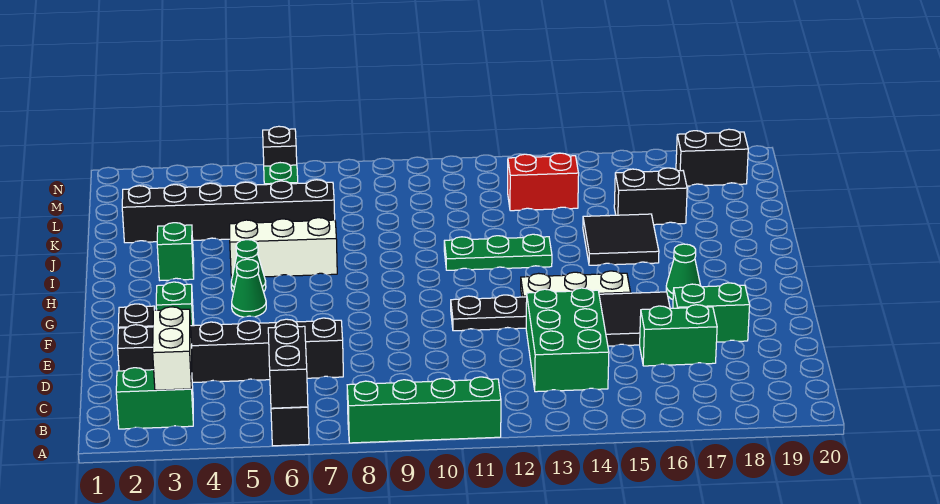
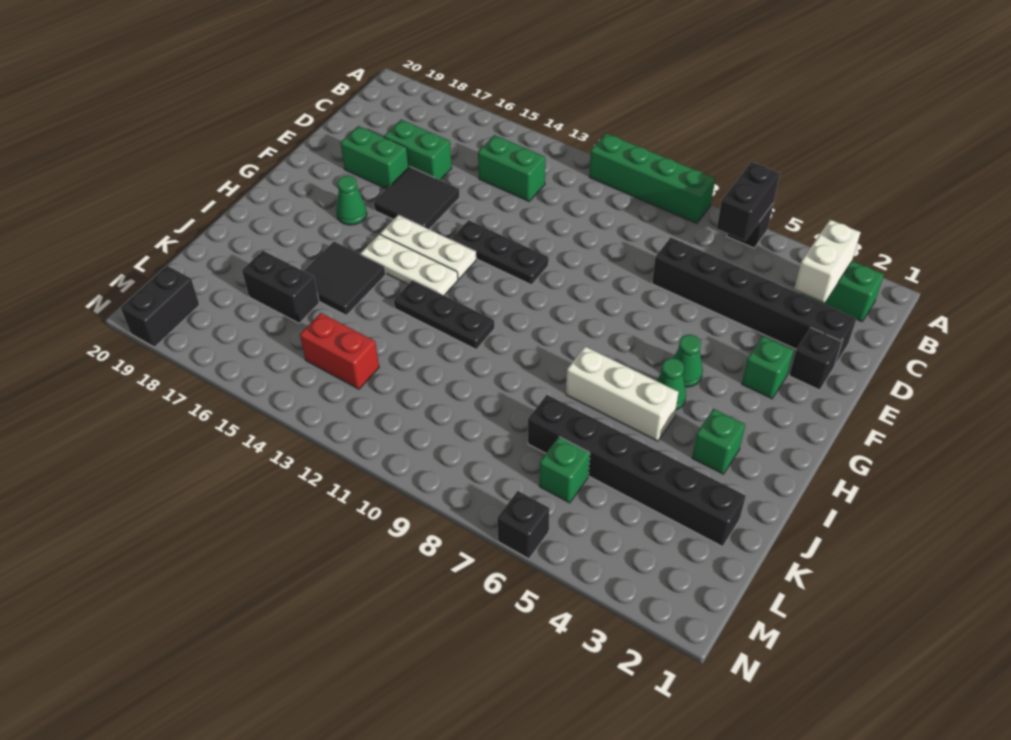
green brick C13:E14 level 1 -> green brick C13:C14 level 1
none -> white plate H13:H15 level 1
green plate I11:I13 level 1 -> black plate I11:I13 level 1
black brick M18:M19 level 1 -> black brick M19:N19 level 1

